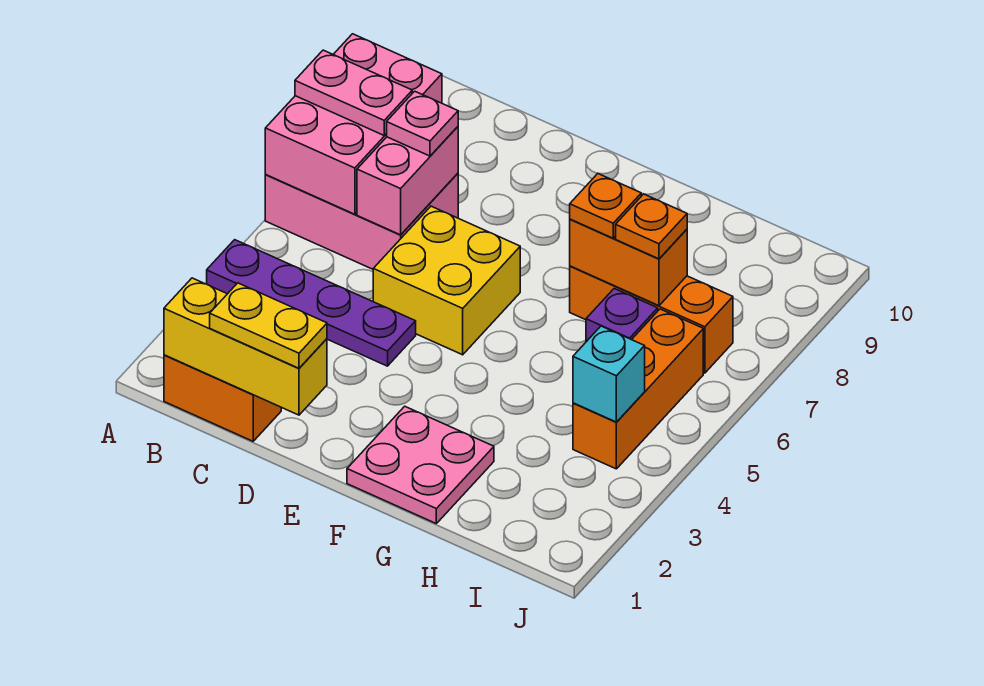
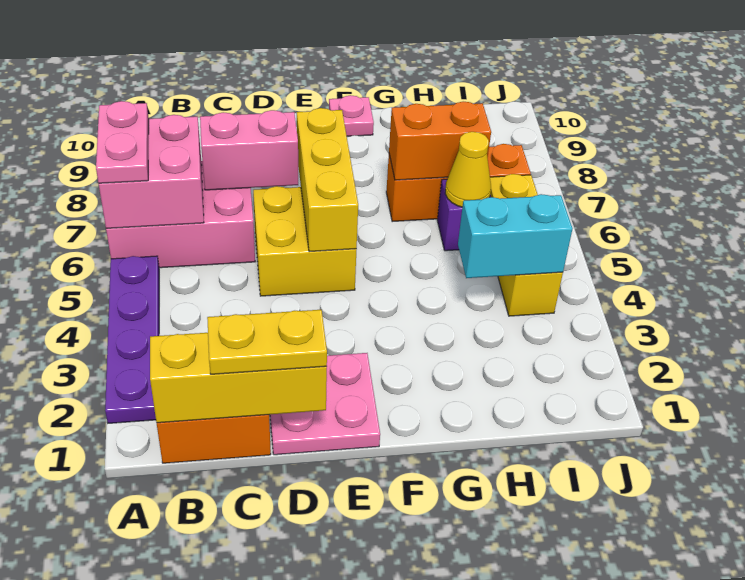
purple plate A4:D4 level 1 -> purple plate A2:A5 level 1
pink brick A6:B8 level 2 -> pink brick A6:B7 level 2
pink plate A7:B7 level 3 -> pink plate A6:A7 level 3
pink brick C6:C7 level 2 -> pink brick C7:D7 level 2
pink plate C7 level 3 -> pink plate F10 level 1
none -> yellow brick E5:E7 level 2
pink plate F1:G2 level 1 -> pink plate D1:E2 level 1
orange plate G7 level 3 -> none
none -> yellow cone H6 level 2
orange plate H7 level 3 -> none
orange brick I4:I6 level 1 -> yellow brick I4:I6 level 1
cyan brick I4 level 2 -> cyan brick H4:I4 level 2

